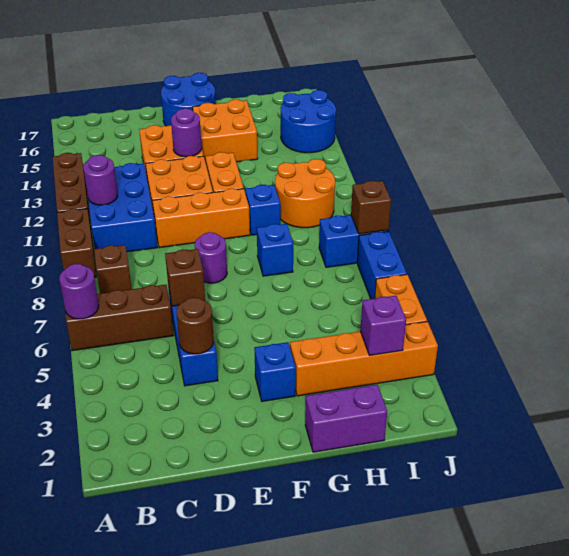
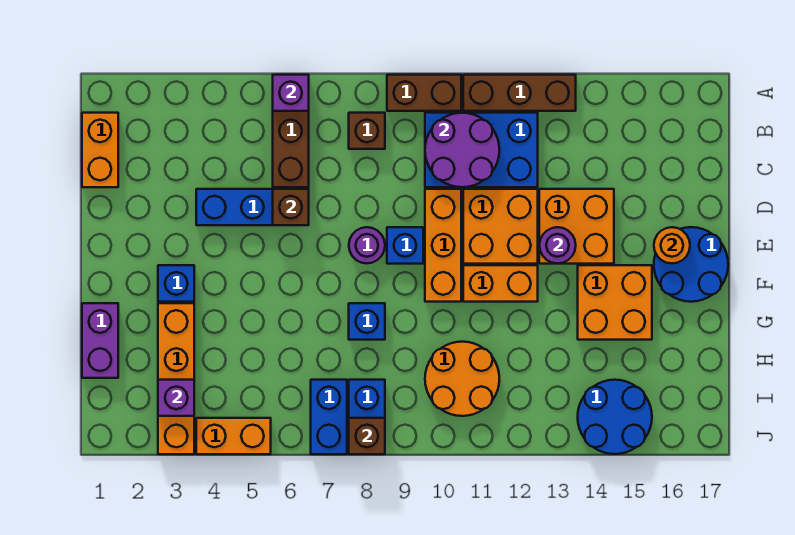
purple round brick A6 level 2 -> purple brick A6 level 2
none -> orange brick B1:C1 level 1
purple round brick B11 level 2 -> purple round brick B10:C11 level 2
brown round brick D4 level 2 -> none
none -> orange round brick E16 level 2
blue brick G10 level 1 -> blue brick E9 level 1
blue brick J6:J7 level 1 -> blue brick I7:J7 level 1

